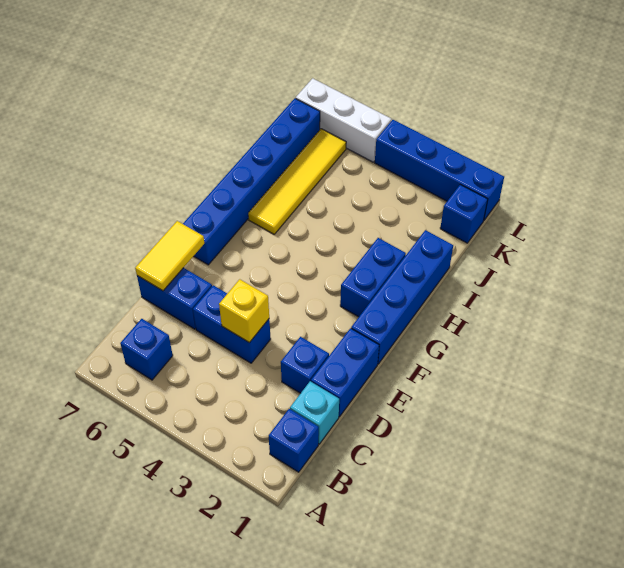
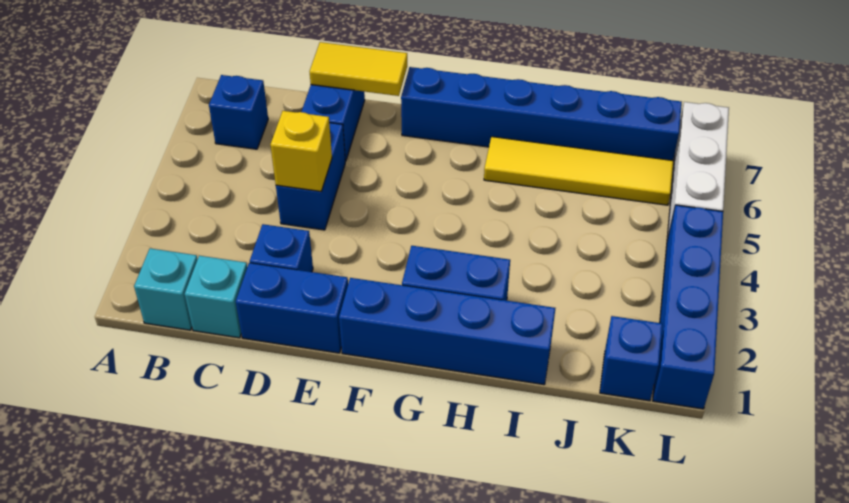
blue brick B1 level 1 -> cyan brick B1 level 1

